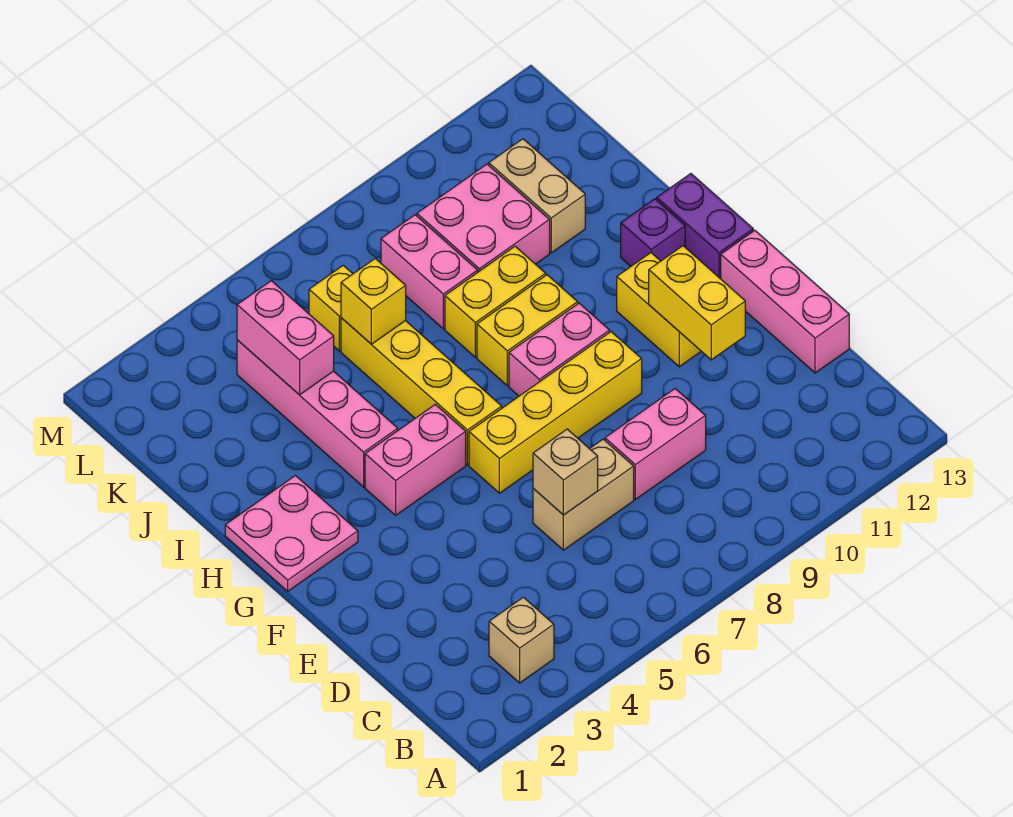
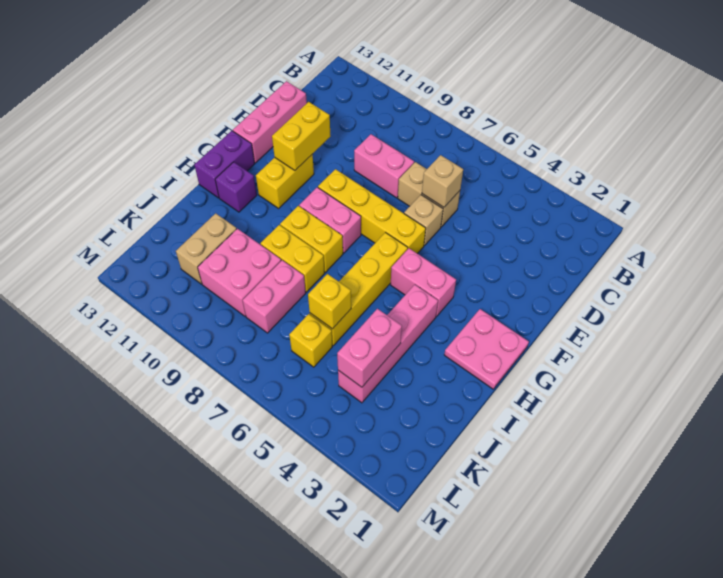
tan brick B3 level 1 -> tan brick E6 level 1

